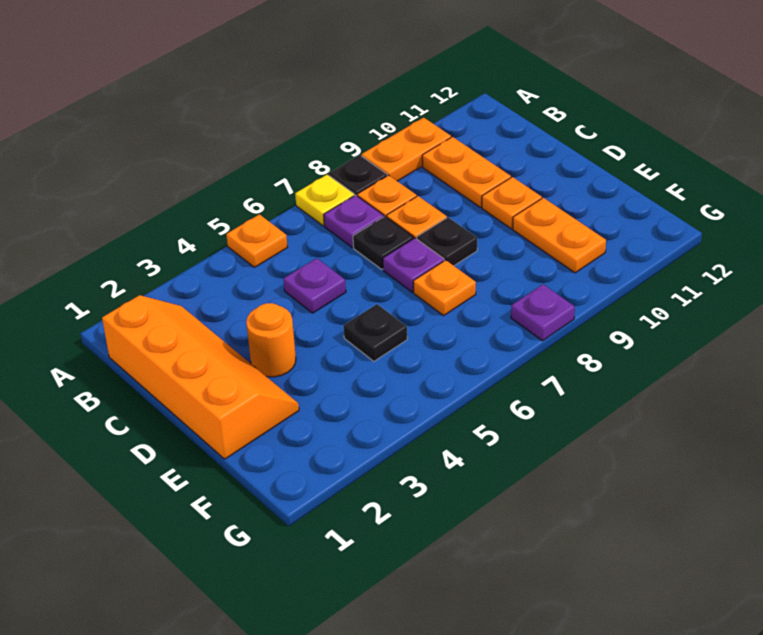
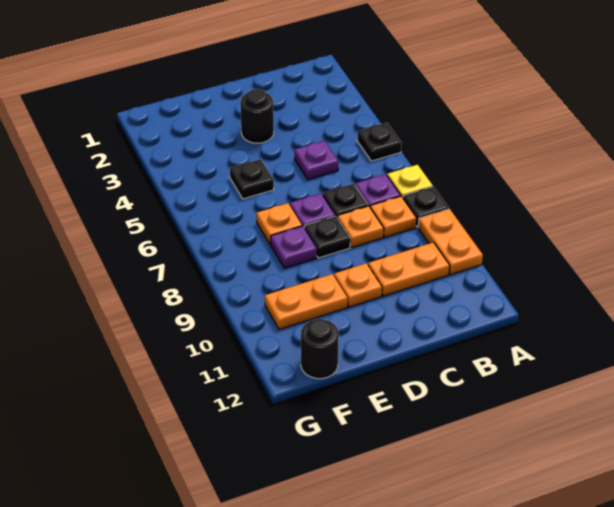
orange plate A5 level 1 -> black plate A5 level 1
orange slope B1:E2 level 1 top 1 -> none
orange round brick D3 level 1 -> black round brick D3 level 1
none -> black round brick F12 level 1
purple plate G8 level 1 -> purple plate E8 level 1

